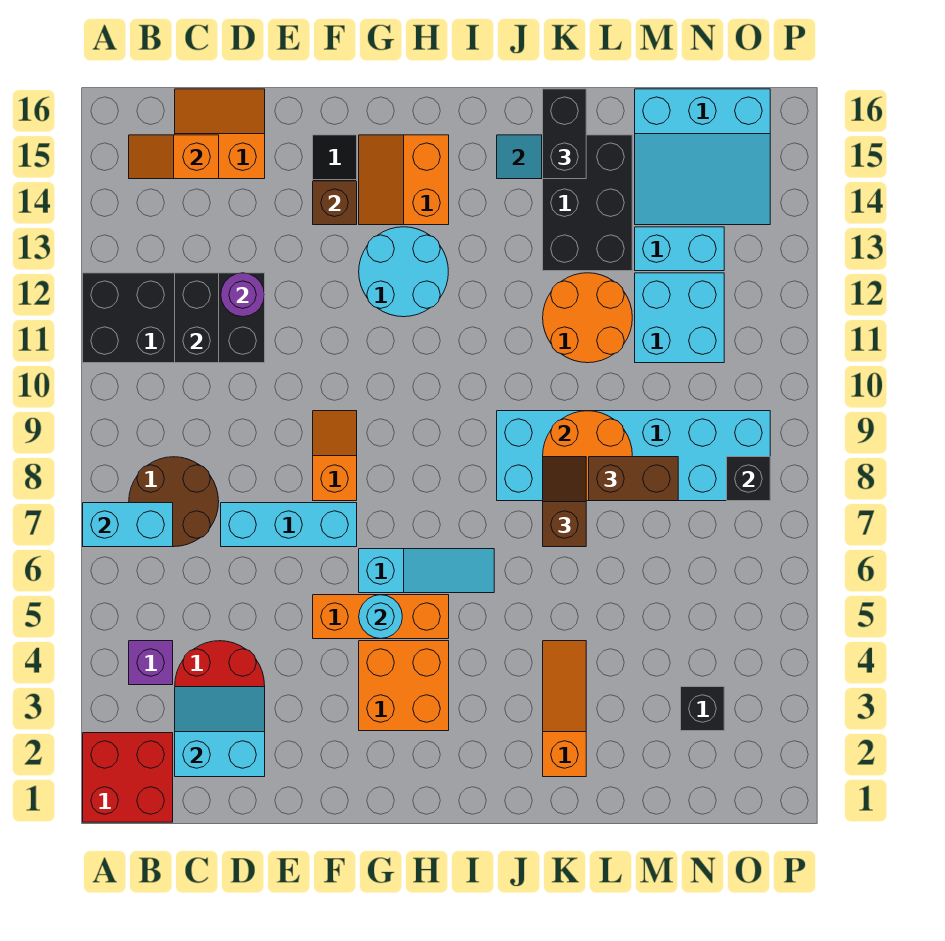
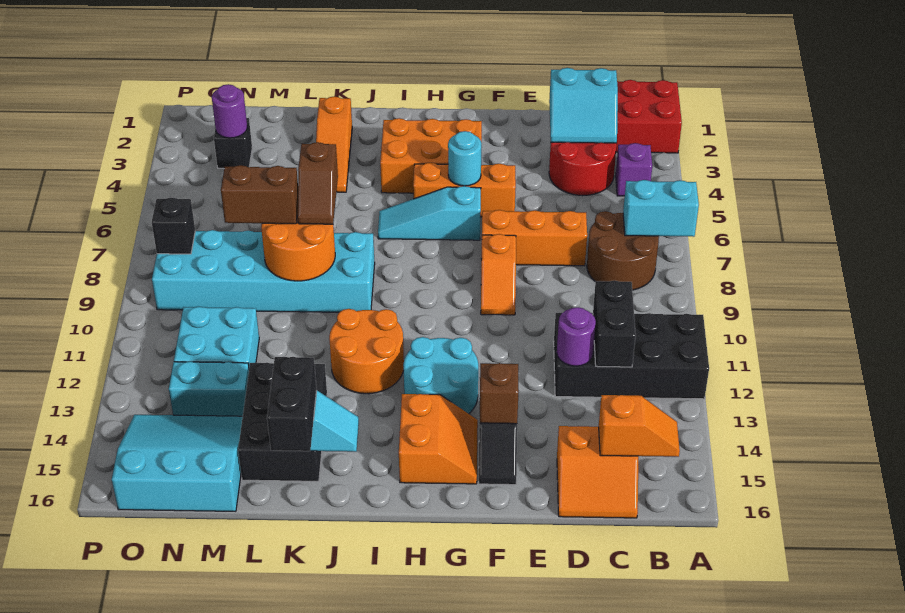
cyan brick D7:F7 level 1 -> orange brick D7:F7 level 1
orange brick G3:H4 level 1 -> orange brick G3:I4 level 1
orange round brick K11:L12 level 1 -> orange round brick I11:J12 level 1
none -> purple round brick N3 level 2

